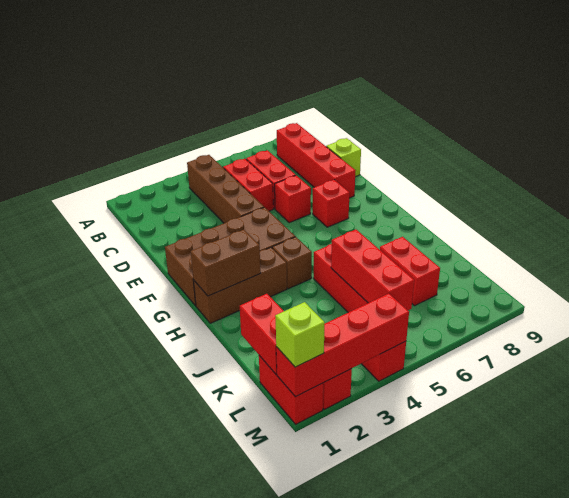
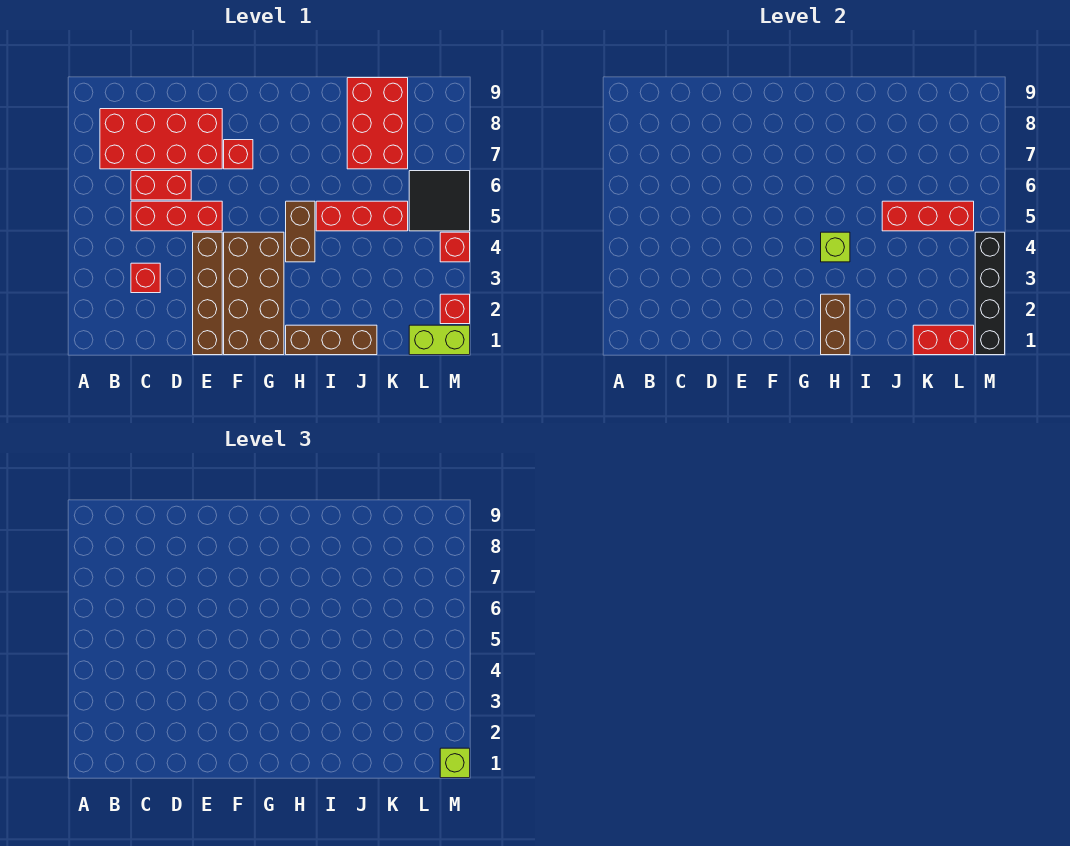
brown brick B4:E4 level 1 -> brown brick E1:E4 level 1
red brick B8:E8 level 1 -> red brick B7:E8 level 1
red brick C5:D5 level 1 -> red brick C5:E5 level 1
lime brick D9 level 1 -> lime brick H4 level 2
red brick E6 level 1 -> red brick C3 level 1
brown brick H1:H3 level 1 -> brown brick H1:J1 level 1
brown brick H4 level 1 -> brown brick H4:H5 level 1
red brick J7:K7 level 1 -> red brick J7:K9 level 1
red brick L1:M1 level 1 -> lime brick L1:M1 level 1
none -> black tile L5:M6 level 1
red brick M1:M4 level 2 -> black brick M1:M4 level 2

